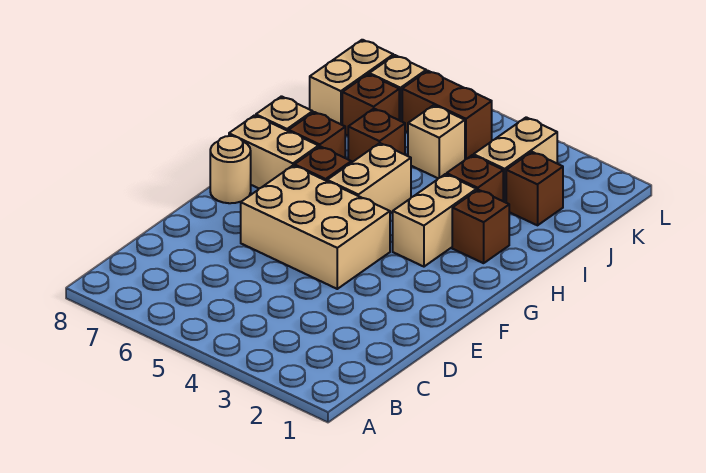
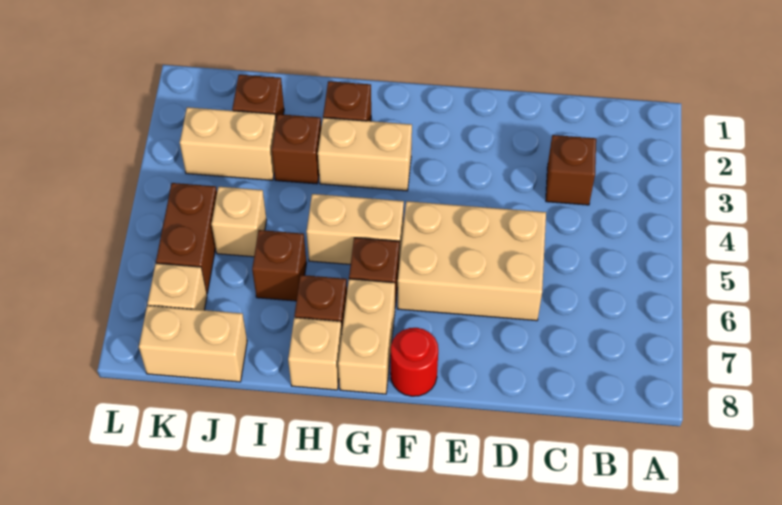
tan brick E4:F6 level 1 -> tan brick D5:F6 level 1
tan round brick F8 level 1 -> red round brick F8 level 1
brown brick J7 level 1 -> brown brick C3 level 1

